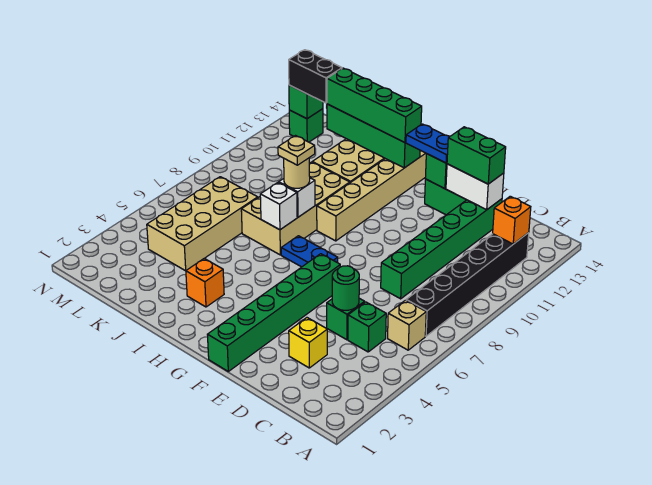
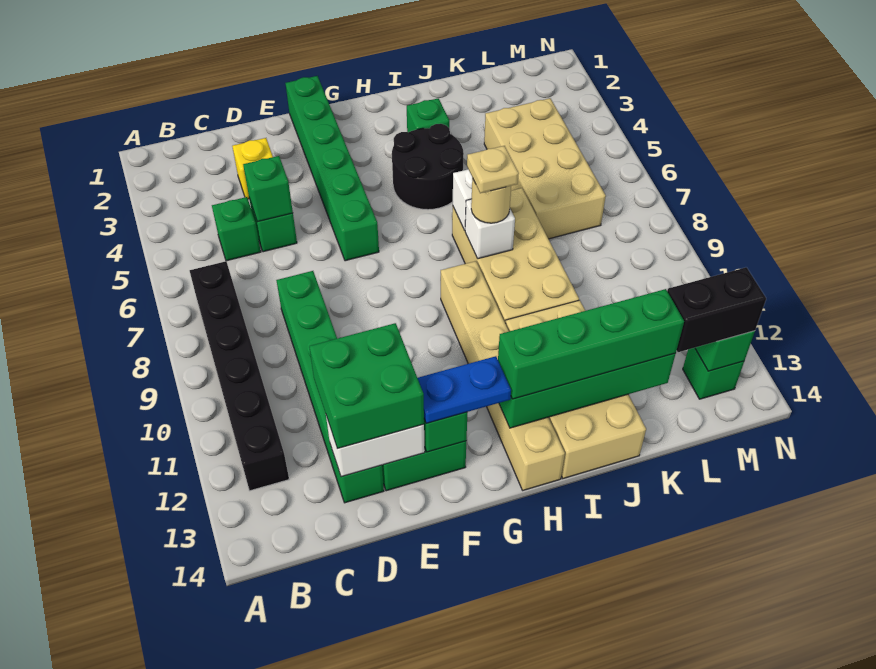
tan brick B6 level 1 -> none
orange brick B12 level 2 -> none
green round brick D5 level 2 -> green brick D5 level 2
green brick D13:E13 level 3 -> green brick D12:E13 level 3
blue plate G7:H7 level 1 -> none
none -> black round brick H4:I5 level 1
orange brick I3 level 1 -> green brick I3 level 1

